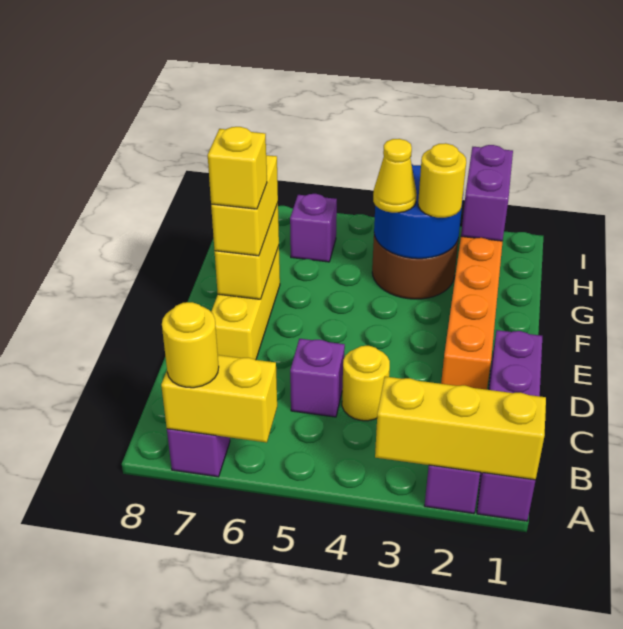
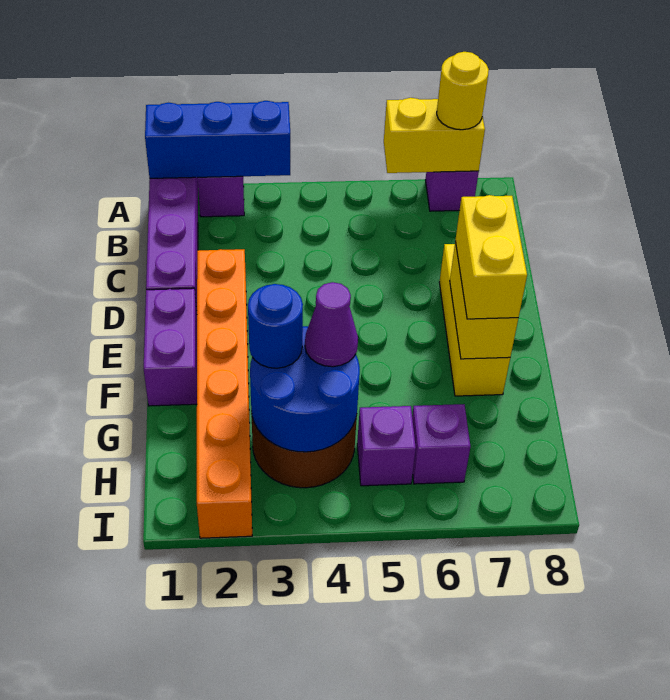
yellow brick A1:A3 level 2 -> blue brick A1:A3 level 2
yellow round brick C4 level 1 -> none
purple brick C5 level 1 -> purple brick H5 level 1
yellow brick E7 level 4 -> none
yellow round brick G3 level 3 -> blue round brick G3 level 3
yellow cone G4 level 3 -> purple cone G4 level 3
purple brick H2:I2 level 2 -> purple brick E1:F1 level 1

